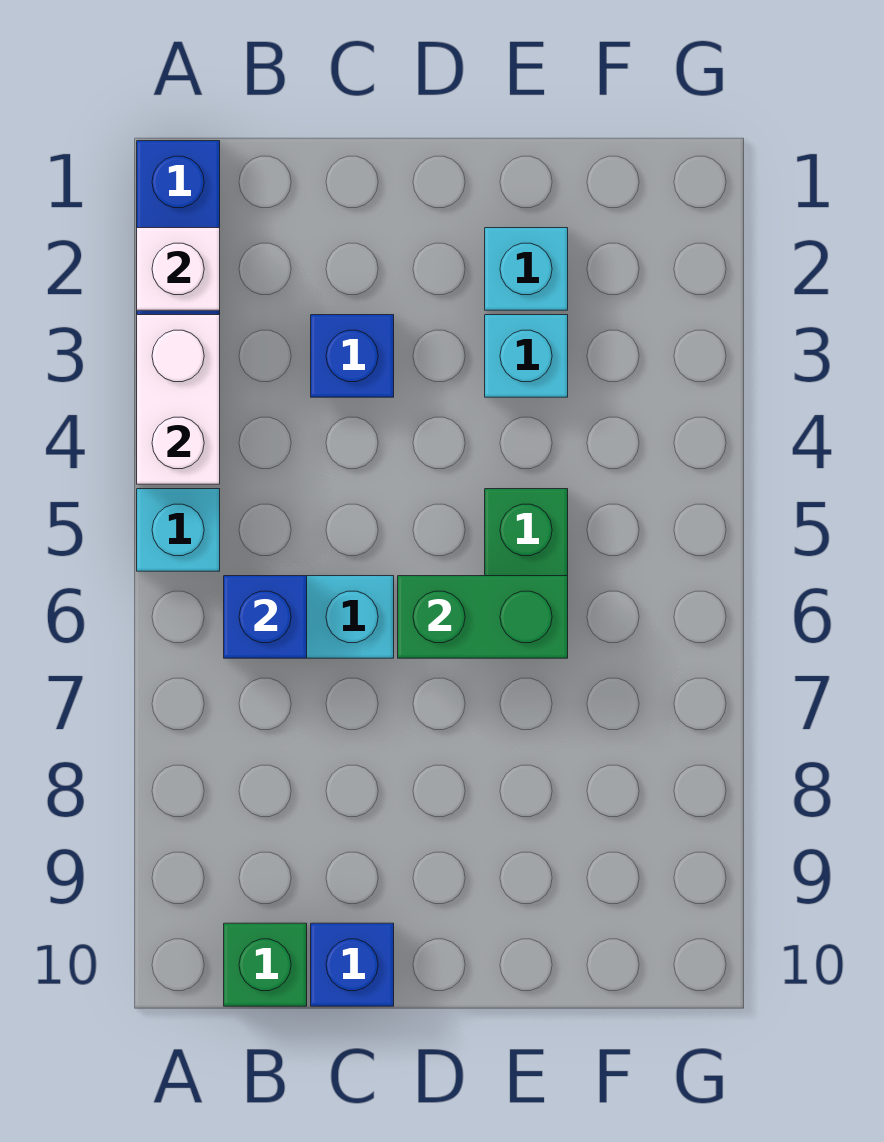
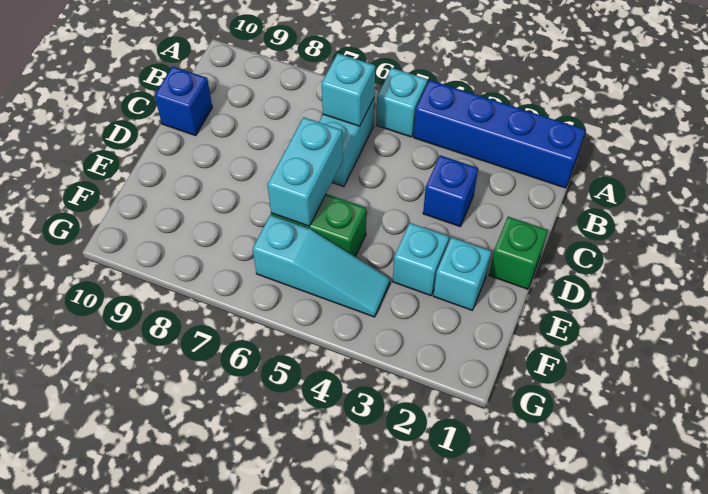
white brick A2 level 2 -> none
white brick A3:A4 level 2 -> none
blue brick B6 level 2 -> cyan brick B6 level 2
green brick B10 level 1 -> green brick D1 level 1
green brick D6:E6 level 2 -> cyan brick D6:E6 level 2
none -> cyan slope F4:F6 level 1 top 6

